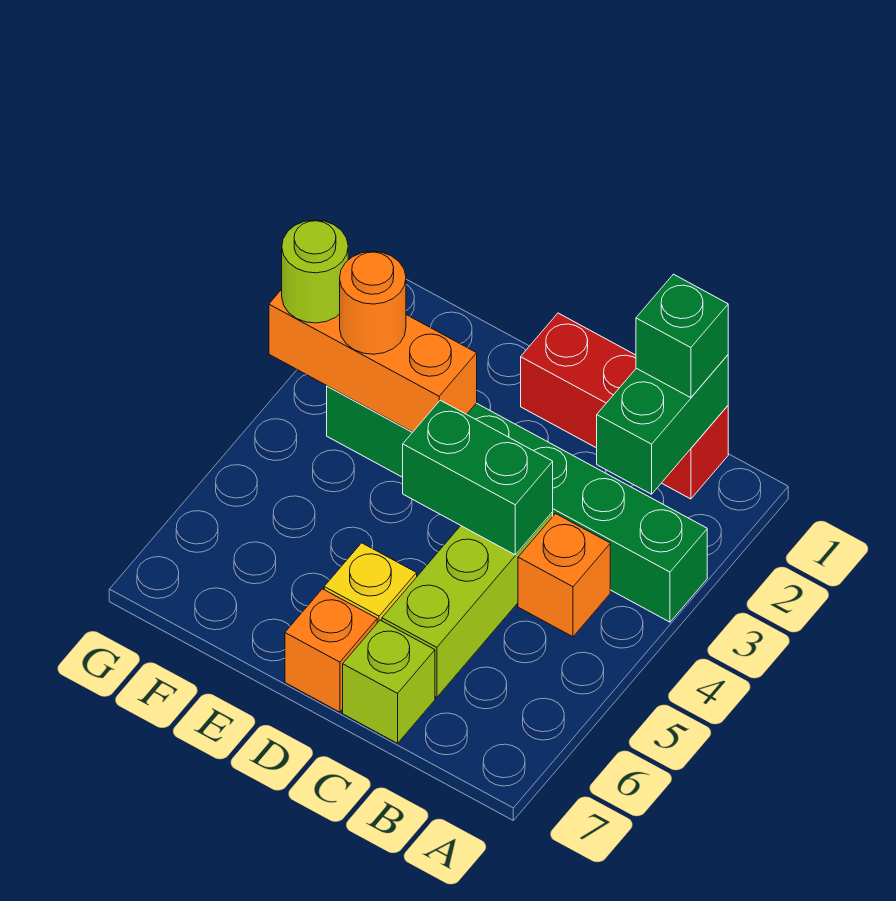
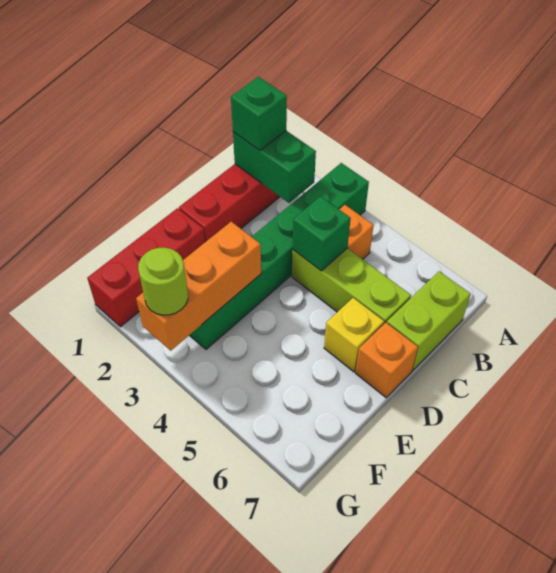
green brick C4:D4 level 2 -> green brick C4 level 2
lime brick C7 level 1 -> lime brick B7:C7 level 1
none -> red brick E1:G1 level 1
orange round brick F3 level 3 -> none

